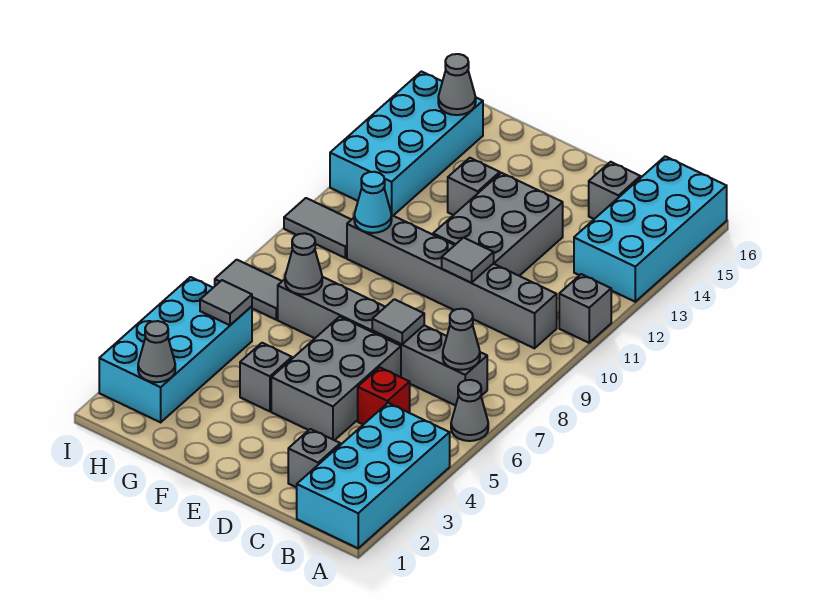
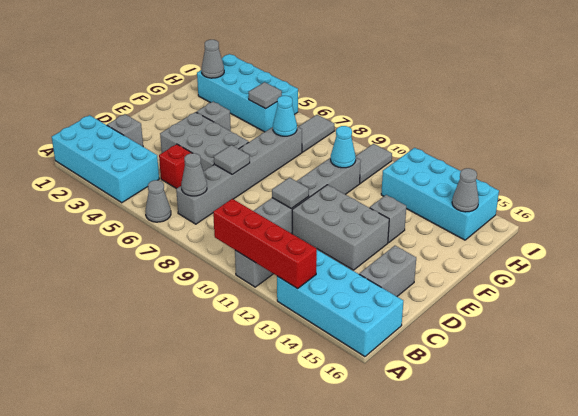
none -> red brick A10:A13 level 2
grey brick C15 level 1 -> grey brick C15:D15 level 1
grey cone G7 level 2 -> cyan cone G7 level 2

